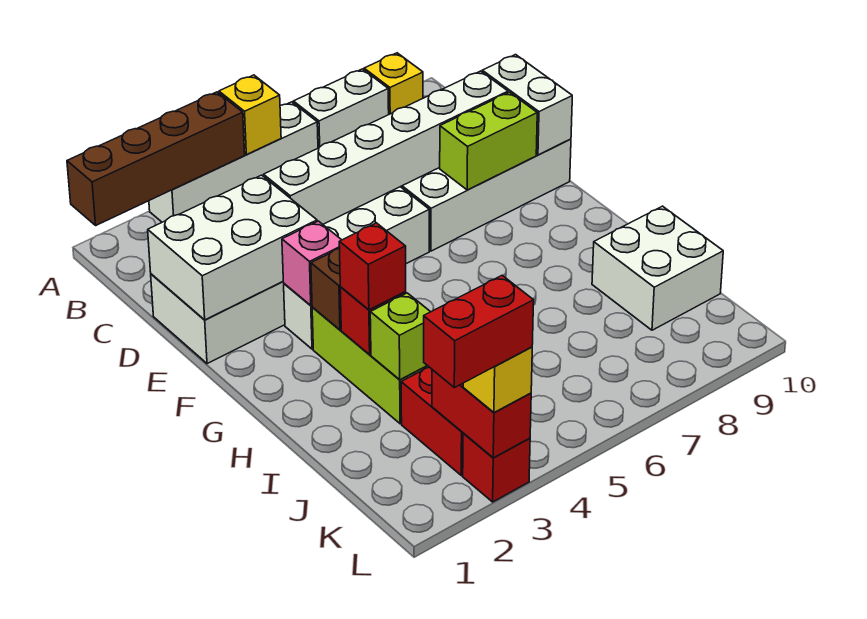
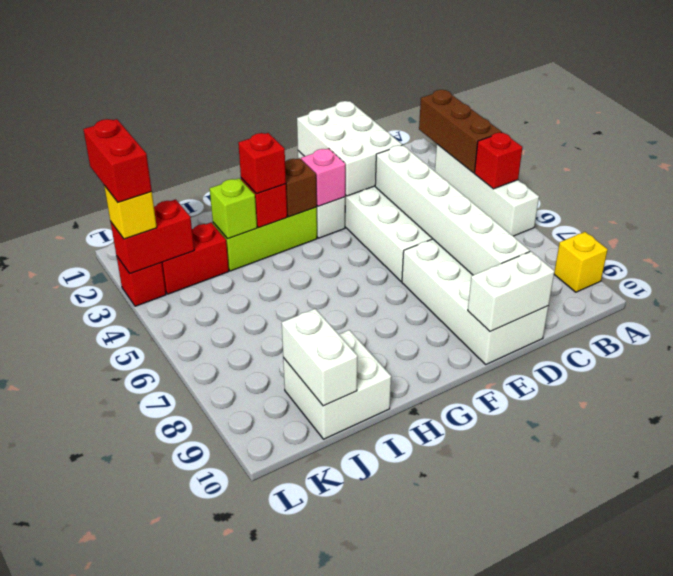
brown brick A1:A4 level 2 -> brown brick A2:A4 level 2
yellow brick A5 level 2 -> red brick A5 level 2
white brick A7:A8 level 1 -> white brick J9:J10 level 2
lime brick E8:E9 level 2 -> none

